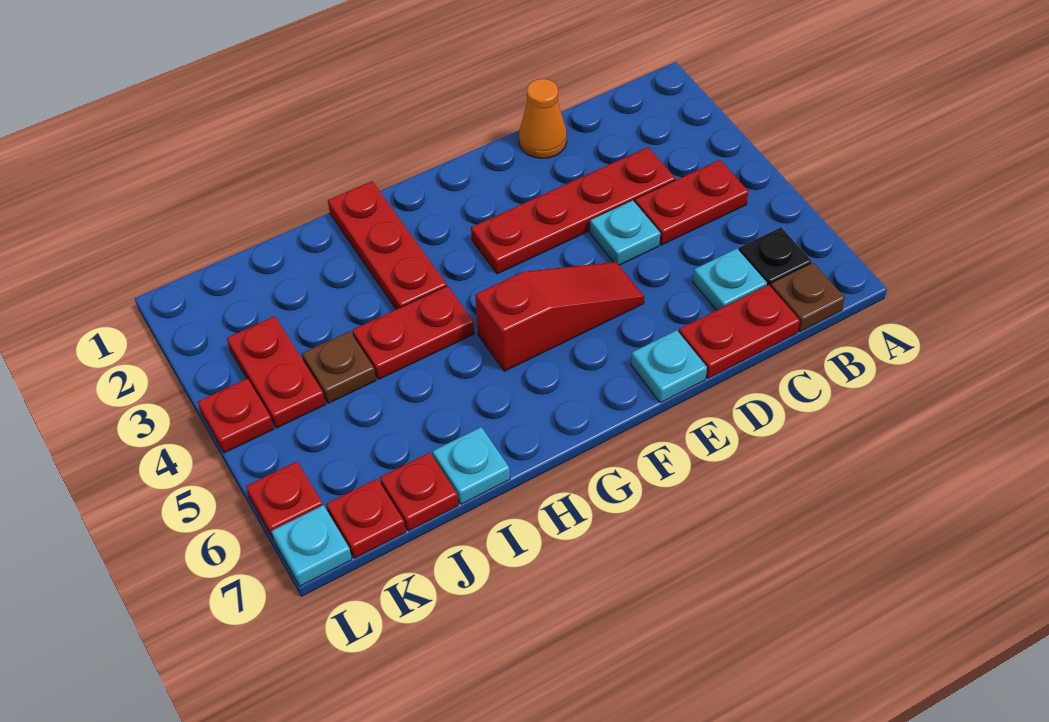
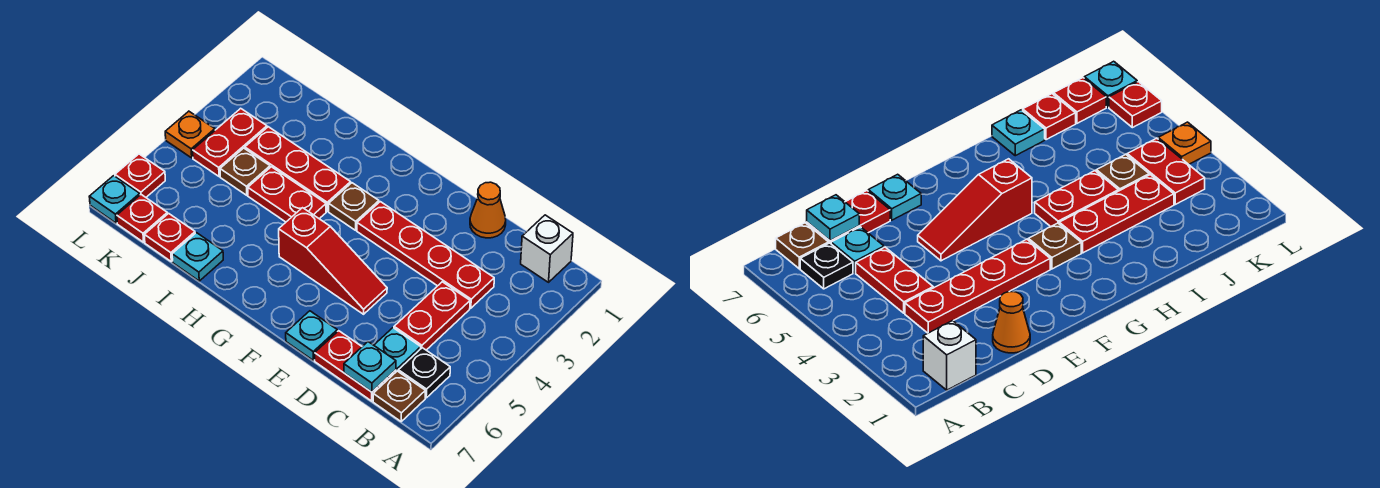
none -> white brick B1 level 1
red plate B4:C4 level 1 -> red plate C4:C5 level 1
cyan plate D4 level 1 -> cyan plate C7 level 2
none -> brown plate G3 level 1
red plate H1:H3 level 1 -> red plate H3:J3 level 1
red plate L4 level 1 -> orange plate L4 level 1

